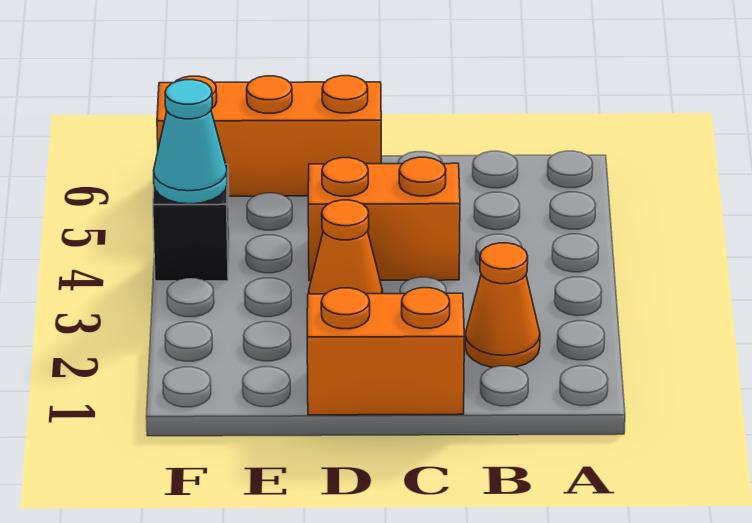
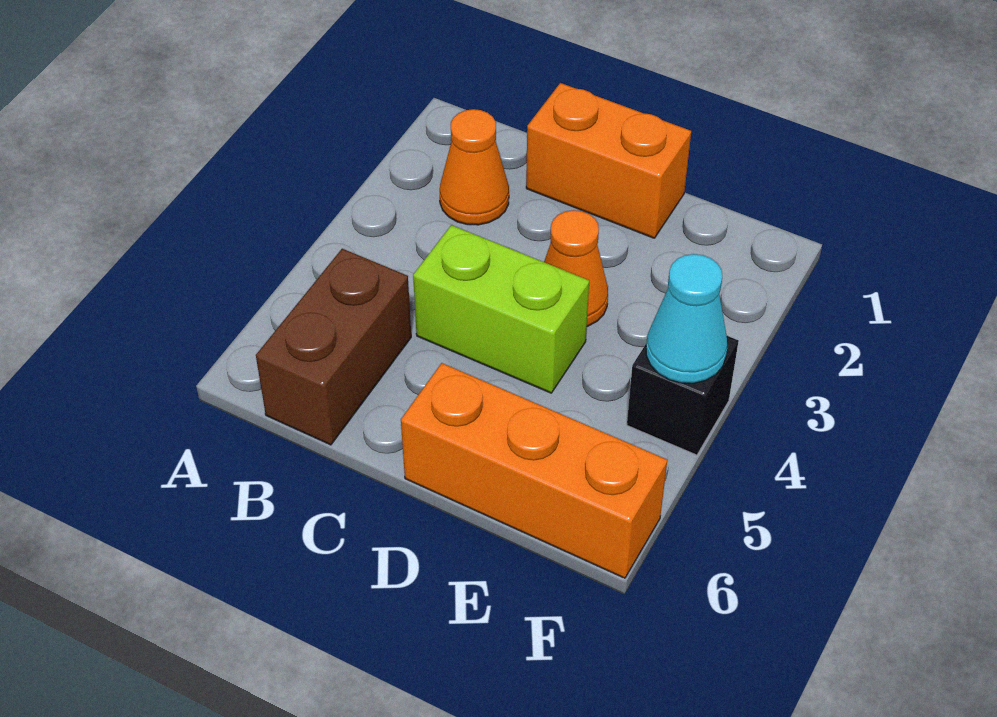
none -> brown brick B5:B6 level 1
orange brick C4:D4 level 1 -> lime brick C4:D4 level 1

